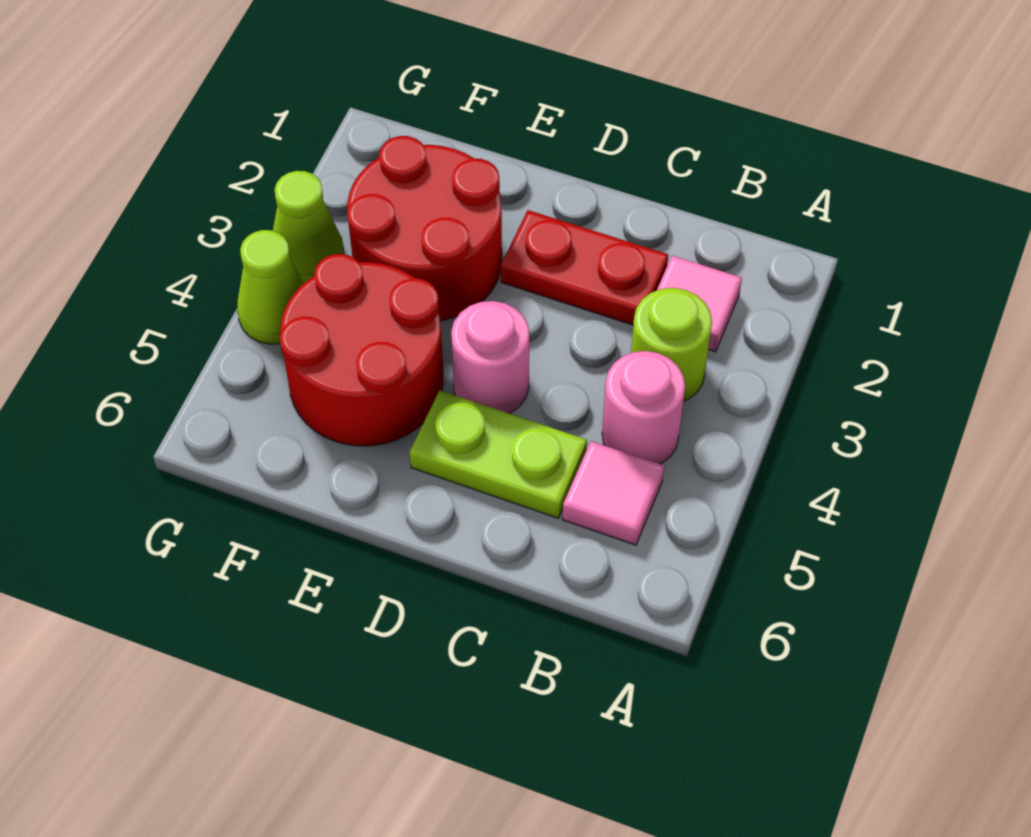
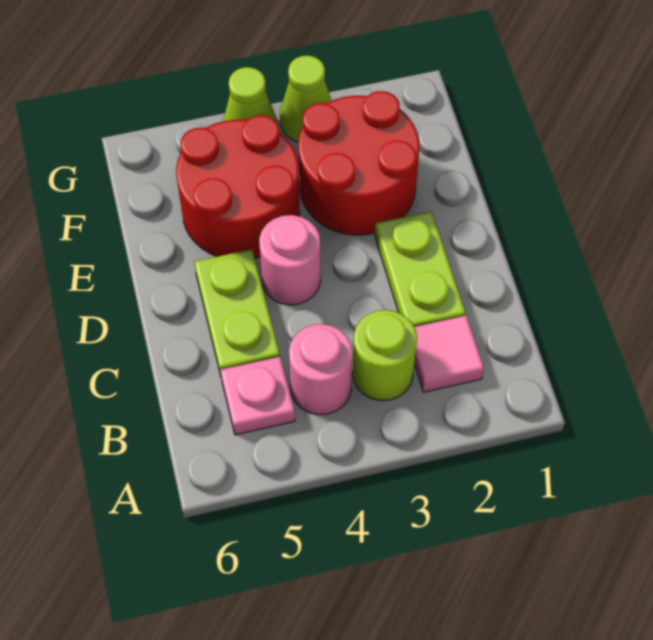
pink tile B5 level 1 -> pink plate B5 level 1
red plate C2:D2 level 1 -> lime plate C2:D2 level 1

